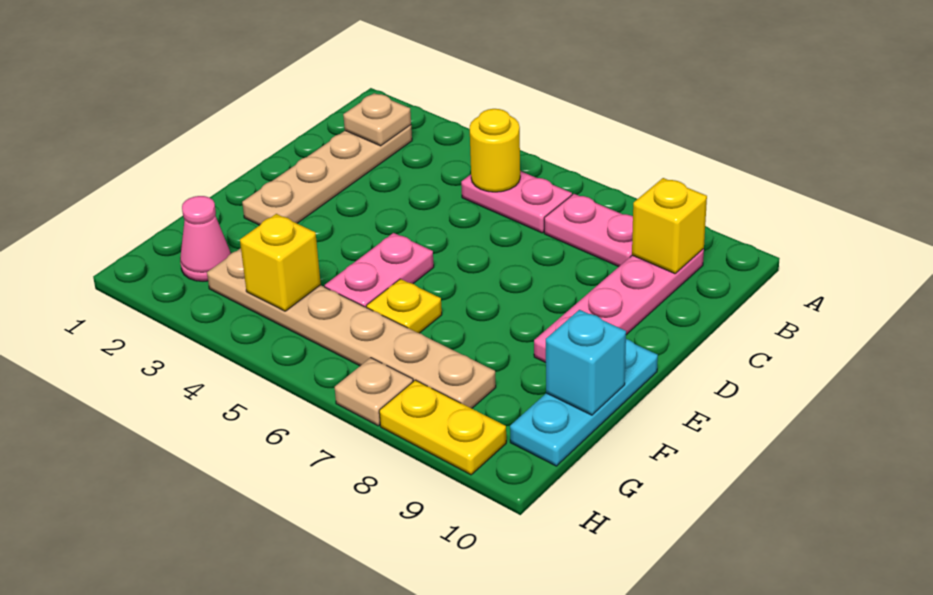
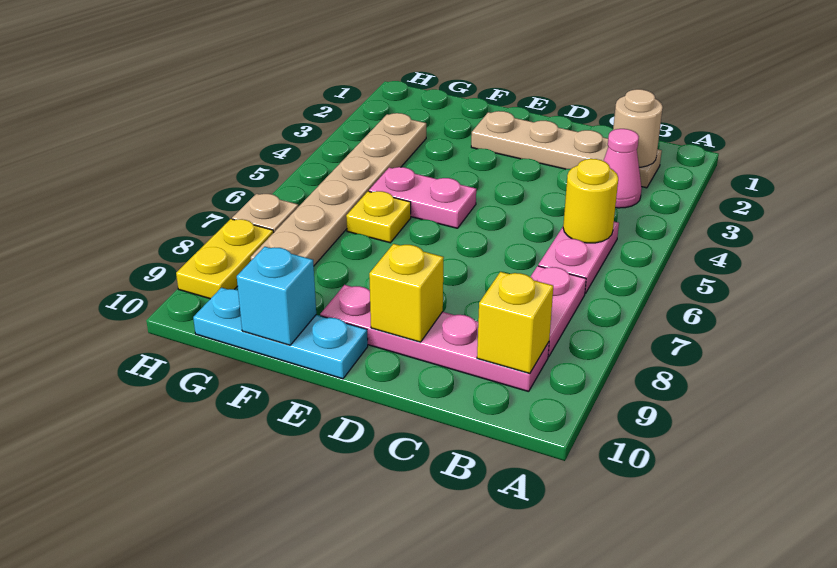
tan plate B2 level 2 -> tan round brick B2 level 2
pink cone G2 level 1 -> pink cone B3 level 1
yellow brick G4 level 2 -> yellow brick D9 level 2

